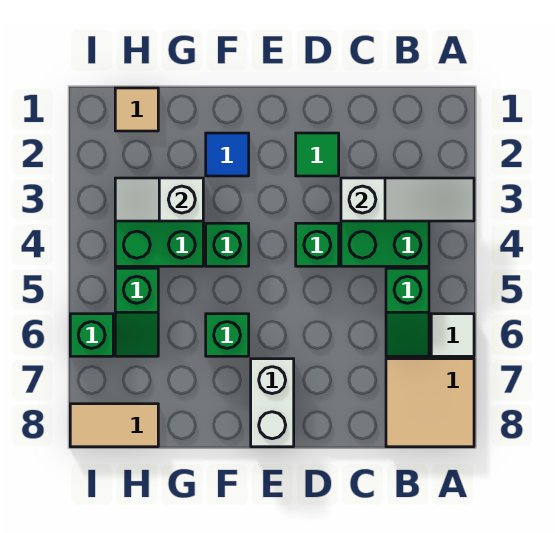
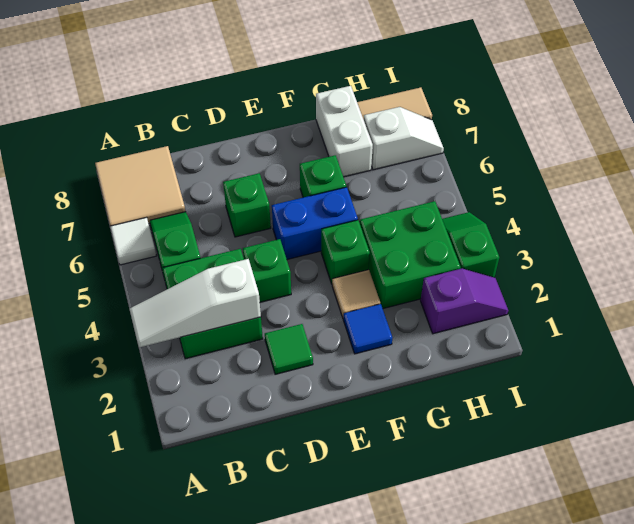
none -> blue brick E5:F5 level 1
white brick E7:E8 level 1 -> white brick G7:G8 level 1
white slope G3:H3 level 2 top G -> white slope H7:I7 level 1 top H
tan tile H1 level 1 -> tan tile F3 level 1
none -> purple slope H2:I2 level 1 top H
green slope H5:H6 level 1 top 5 -> green slope I3:I4 level 1 top 3
green brick I6 level 1 -> green brick D6 level 1

